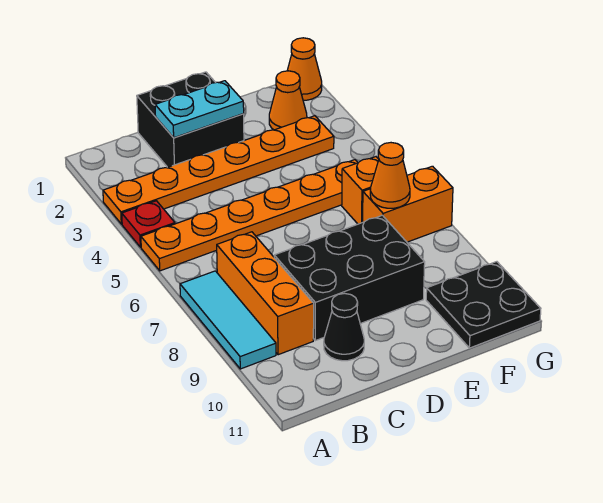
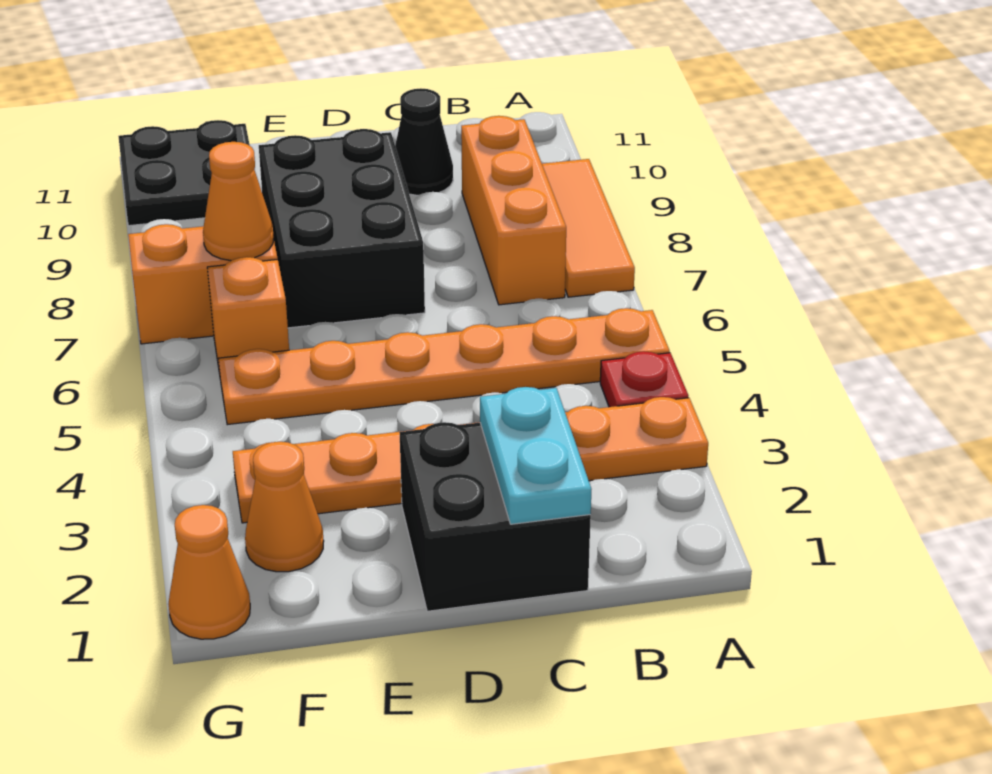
cyan tile A7:A9 level 1 -> orange tile A7:A9 level 1
cyan plate C2:D2 level 2 -> cyan plate C1:C2 level 2
black brick C8:E9 level 1 -> black brick D7:E9 level 1

